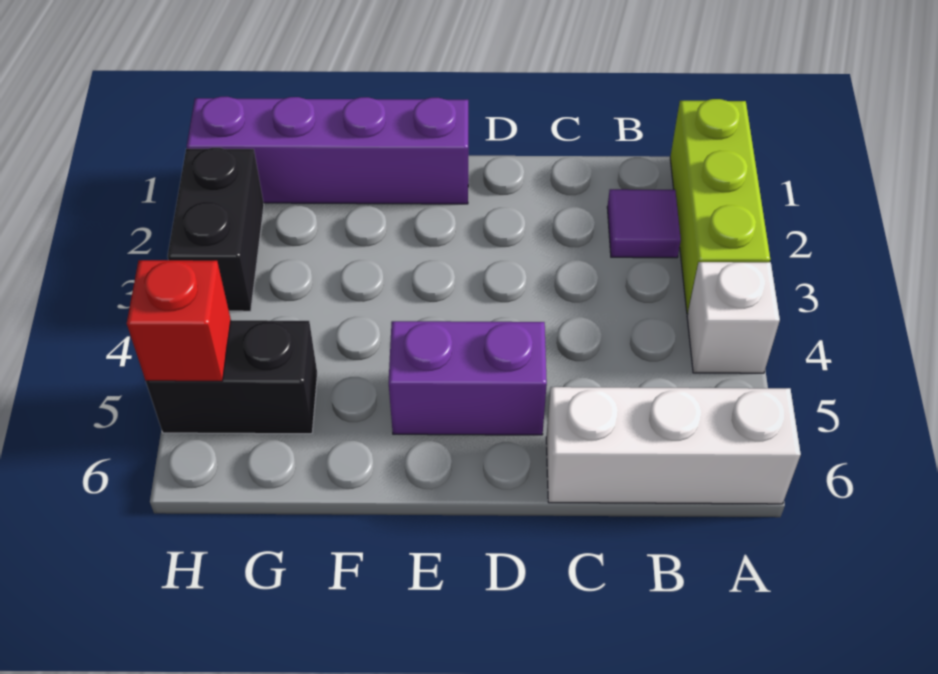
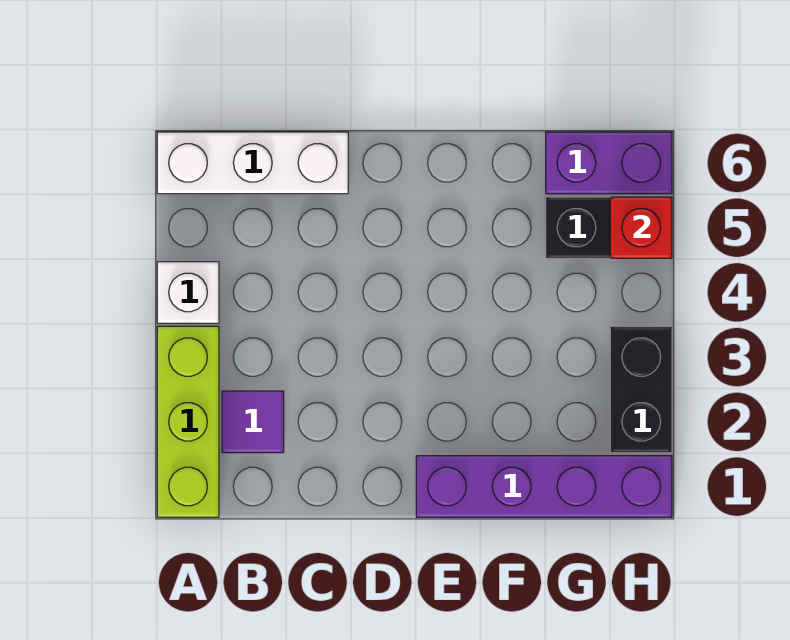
purple brick D5:E5 level 1 -> purple brick G6:H6 level 1

